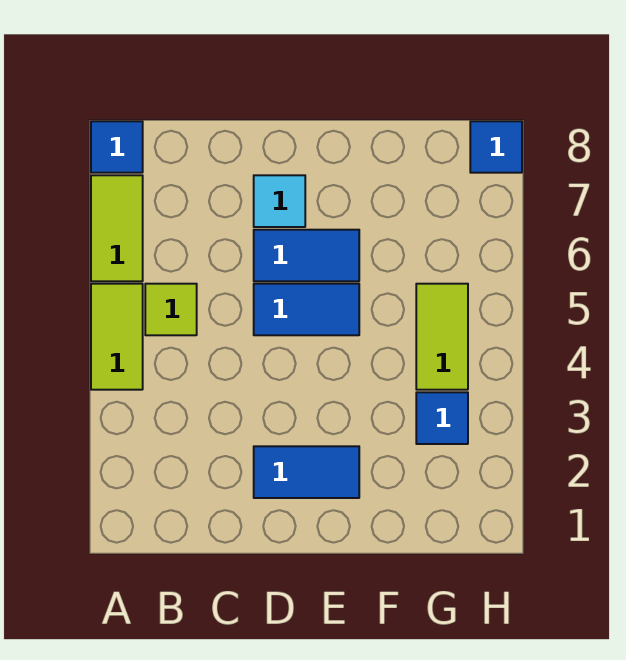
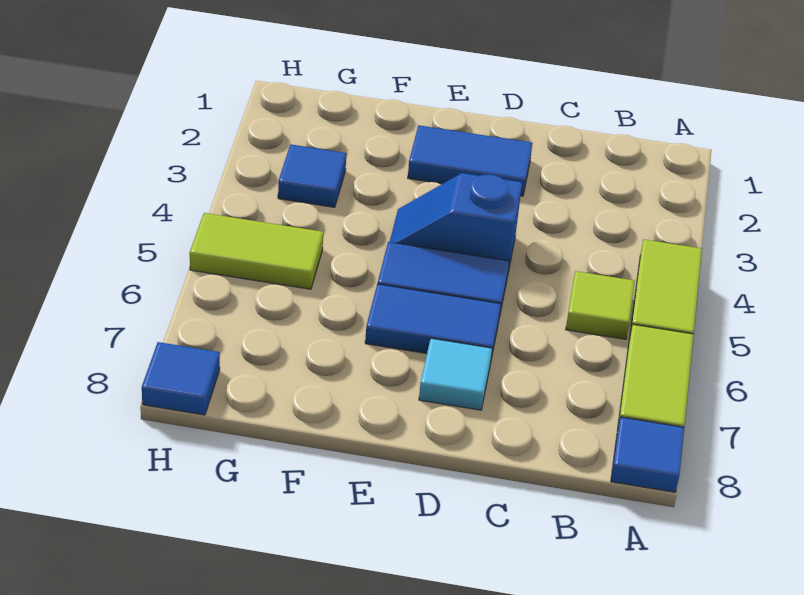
none -> blue slope D4:E4 level 1 top D
lime tile G4:G5 level 1 -> lime tile G5:H5 level 1

